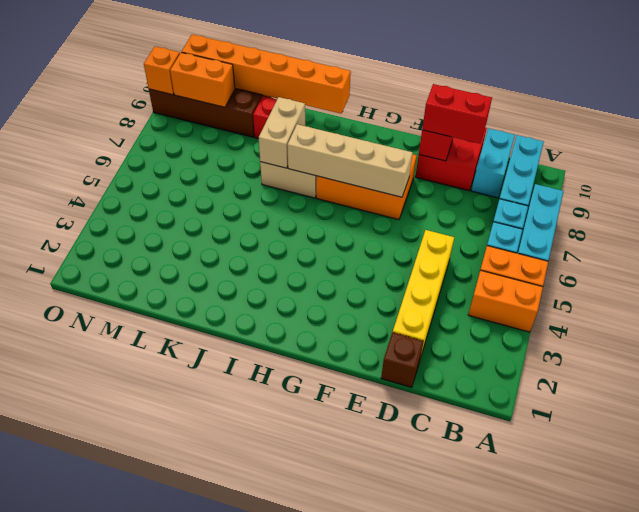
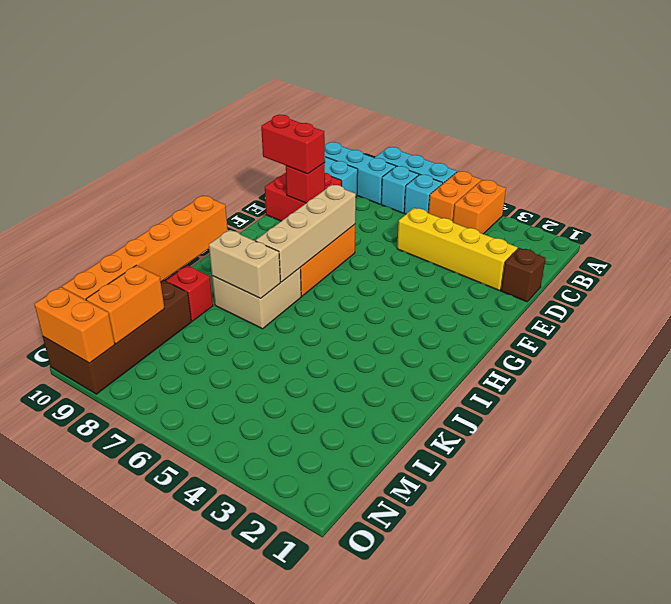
red brick D9:E9 level 3 -> red brick E9:E10 level 3
orange brick O9 level 2 -> orange brick O9:O10 level 2

